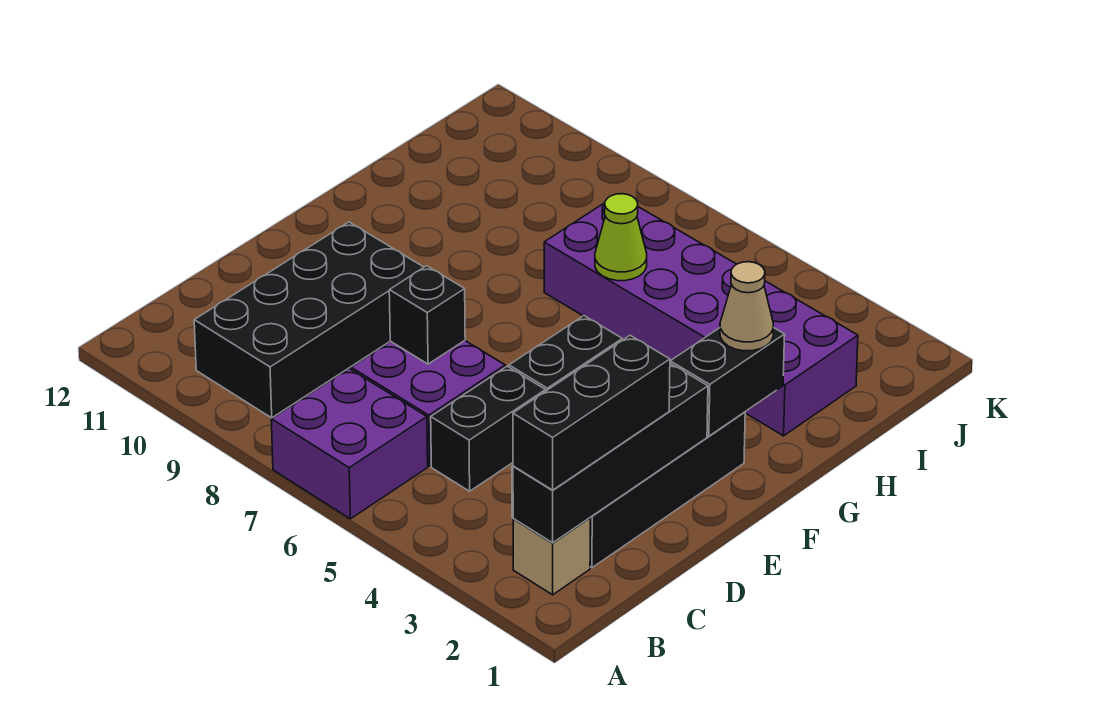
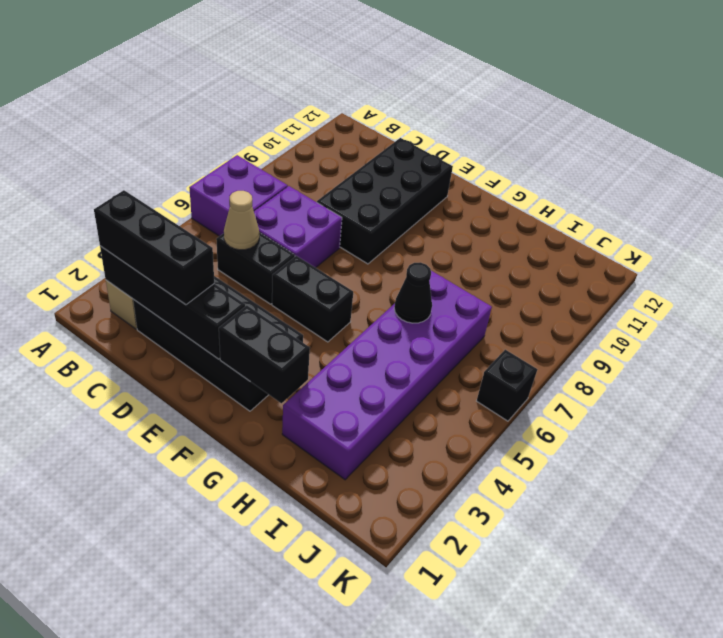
black brick B9:E10 level 1 -> black brick D8:E11 level 1
black brick D7 level 2 -> black brick K6 level 1
tan cone G2 level 3 -> tan cone C5 level 2
lime cone H6 level 2 -> black cone H6 level 2

